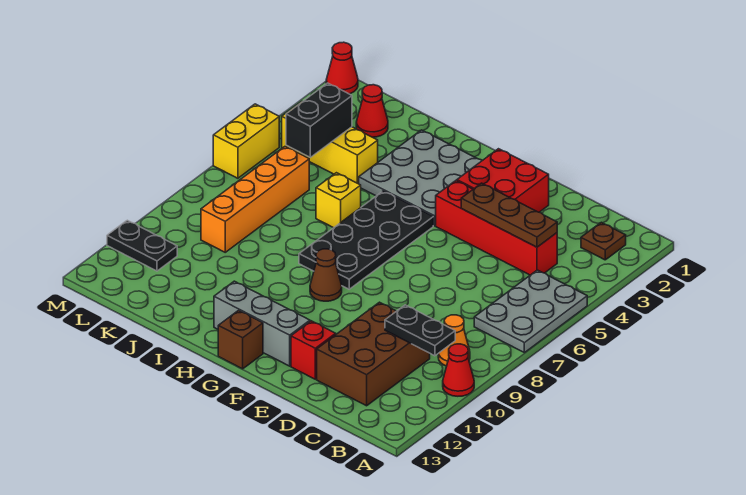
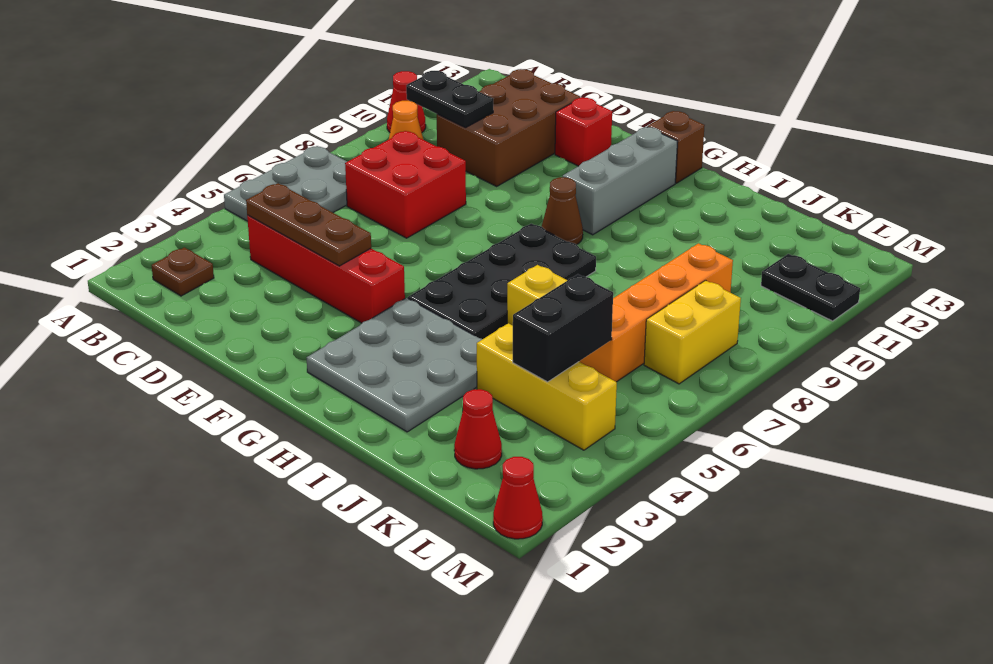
red brick E2:F3 level 1 -> red brick C7:D8 level 1
grey brick F12:H12 level 1 -> grey brick G10:G12 level 1
yellow brick M5:M6 level 1 -> yellow brick L7:L8 level 1

